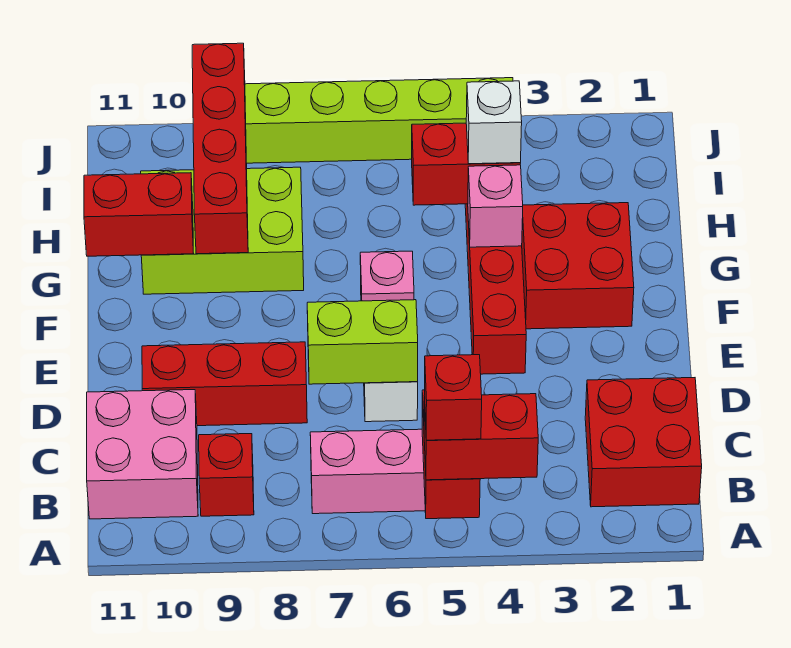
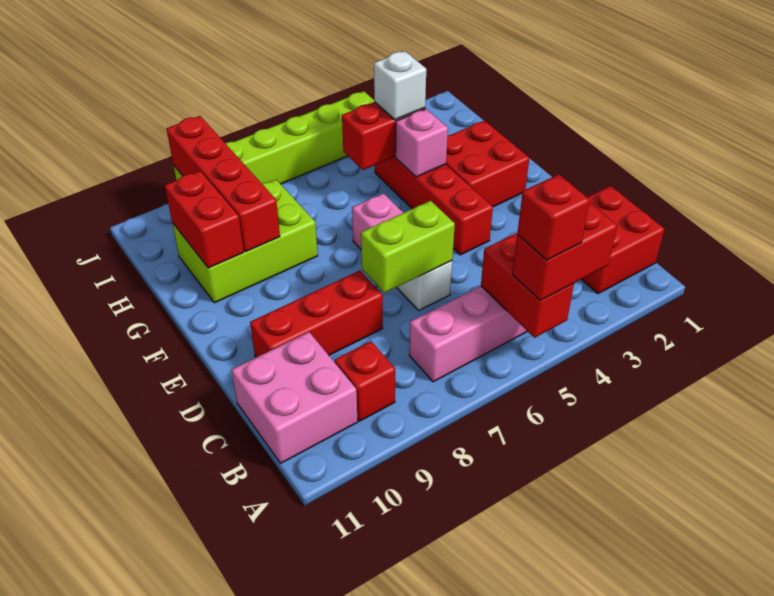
red brick G10:G11 level 2 -> red brick G10:H10 level 2

